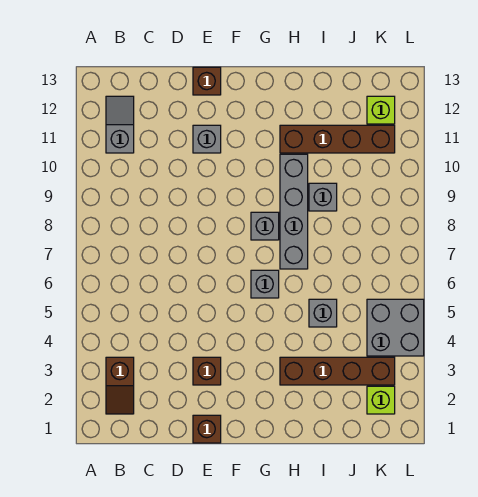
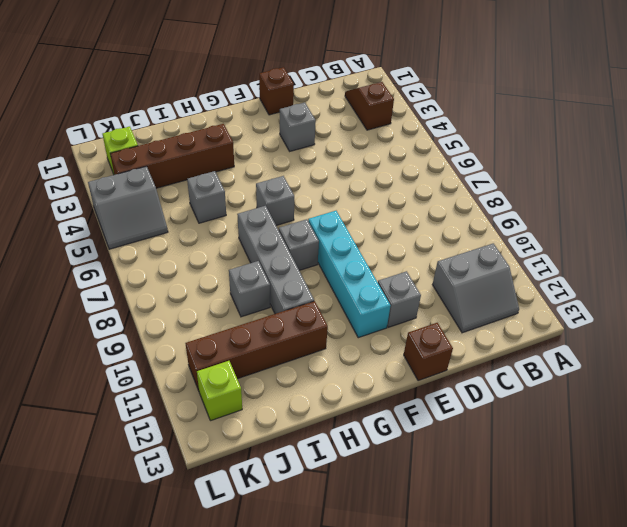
grey slope B11:B12 level 1 top 11 -> grey slope B11:C12 level 1 top 11
brown brick E3 level 1 -> grey brick E3 level 1
none -> cyan brick F8:F11 level 1
grey brick K4:L5 level 1 -> grey slope K4:L5 level 1 top 4

